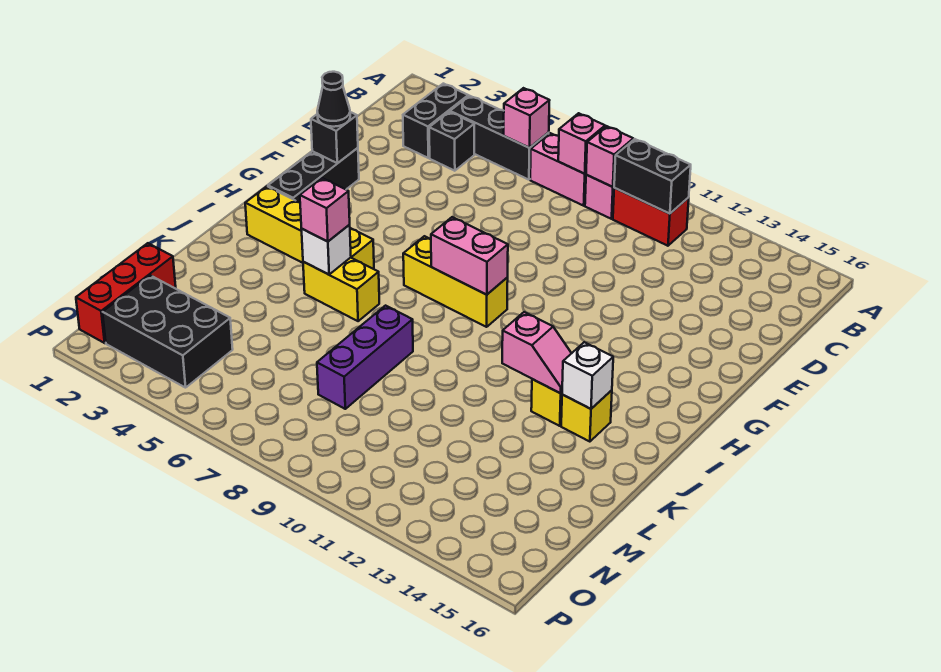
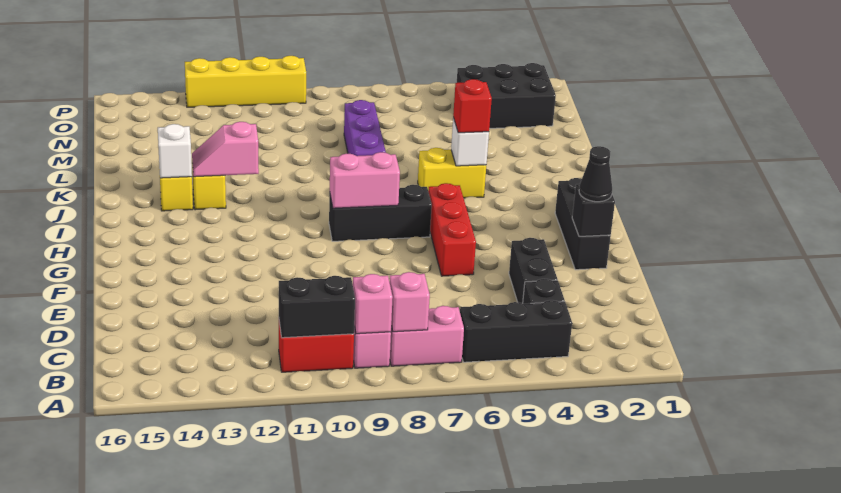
black brick B3:C3 level 1 -> black brick D4:E4 level 1
pink brick B6 level 2 -> none
yellow brick H7:H9 level 1 -> black brick H7:H9 level 1
yellow brick I2:I5 level 1 -> yellow brick P10:P13 level 1
pink brick J5 level 3 -> red brick J5 level 3
red brick M1:O1 level 1 -> red brick F6:H6 level 1

